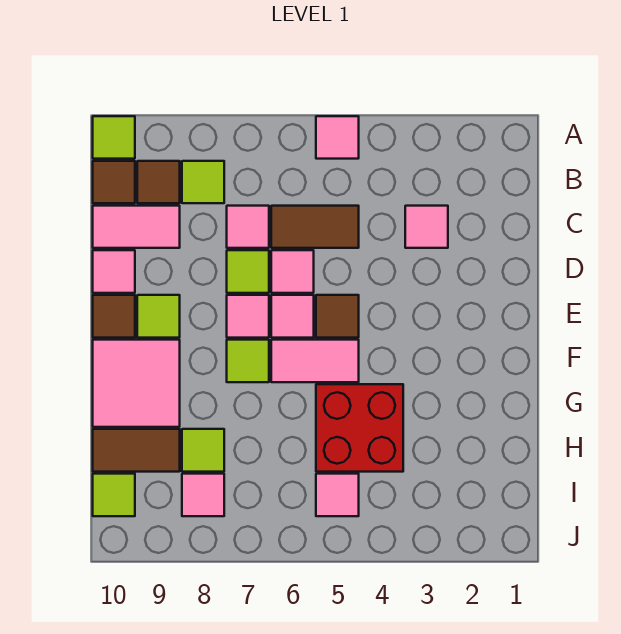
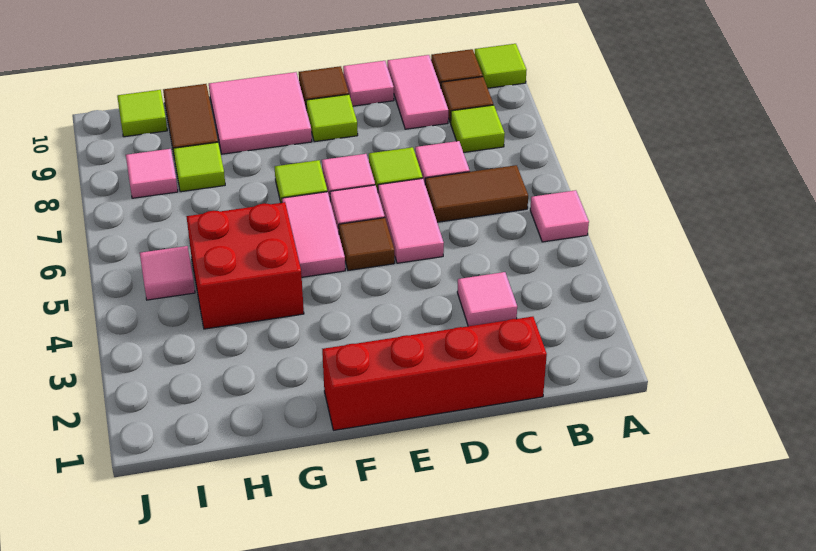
none -> red brick C1:F1 level 1
brown tile C5:C6 level 1 -> brown tile B6:C6 level 1
pink tile D6 level 1 -> pink tile D5:D6 level 1

